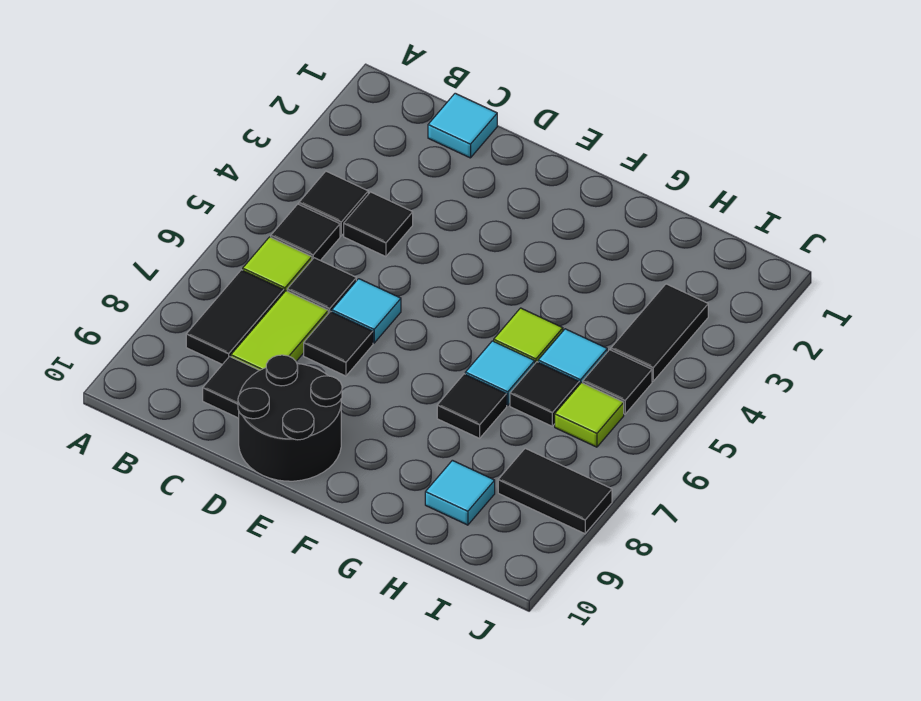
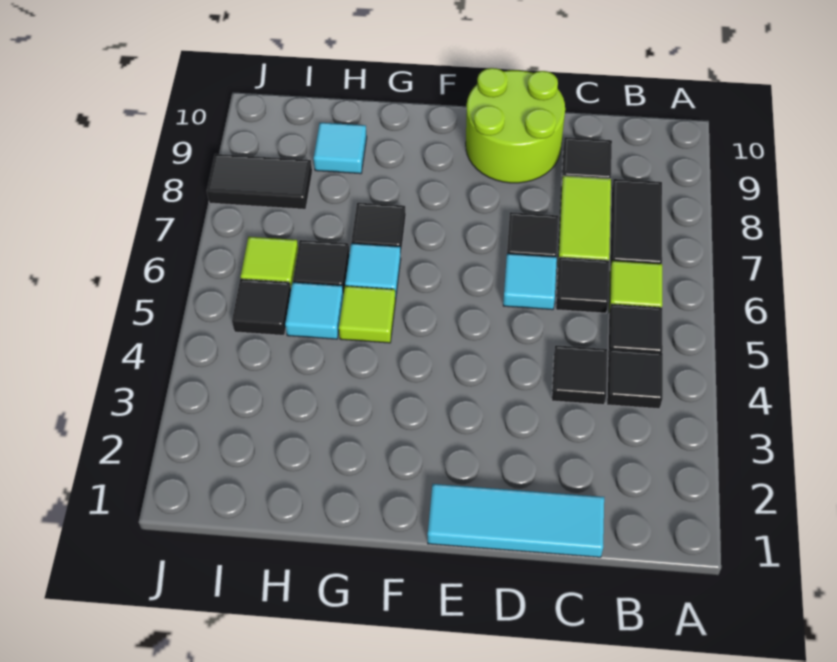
cyan tile C1 level 1 -> cyan tile C1:E1 level 1
black round brick D9:E10 level 1 -> lime round brick D9:E10 level 1
black tile I3:I4 level 1 -> none

